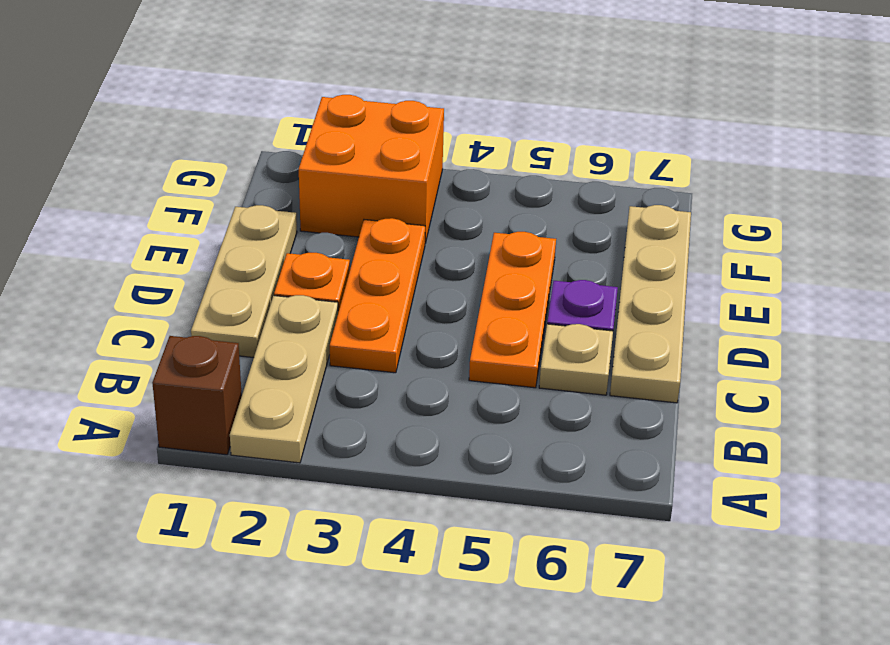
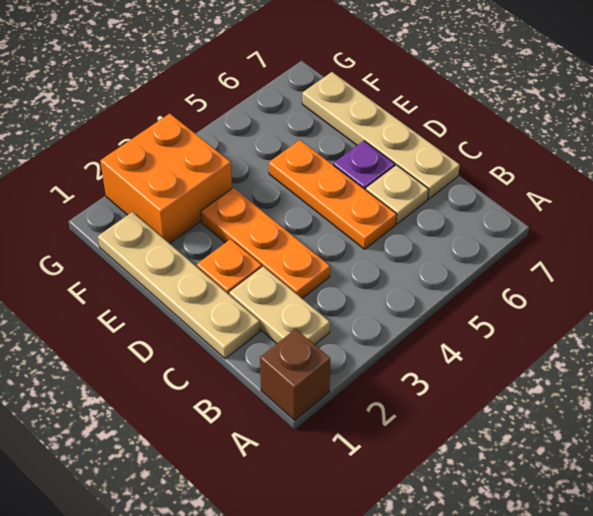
tan plate A2:C2 level 1 -> tan plate B2:C2 level 1
tan plate C1:E1 level 1 -> tan plate C1:F1 level 1

